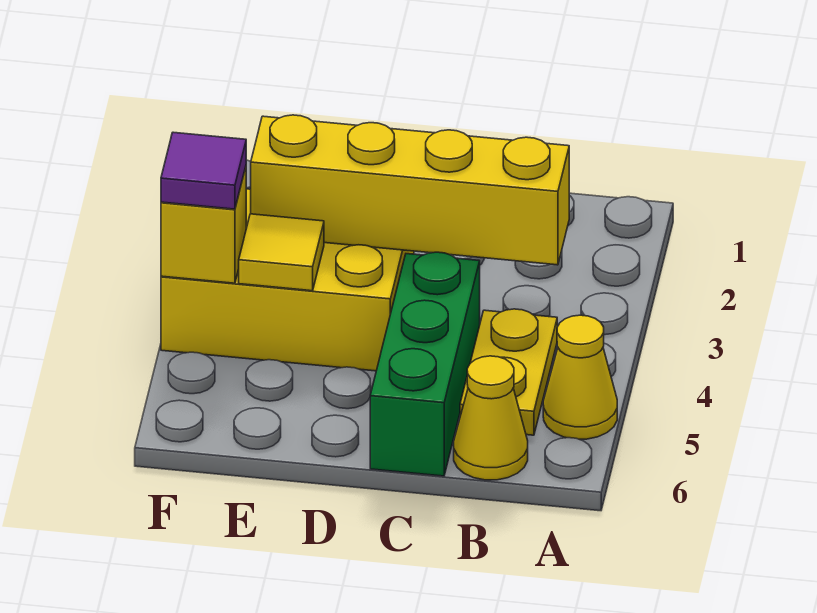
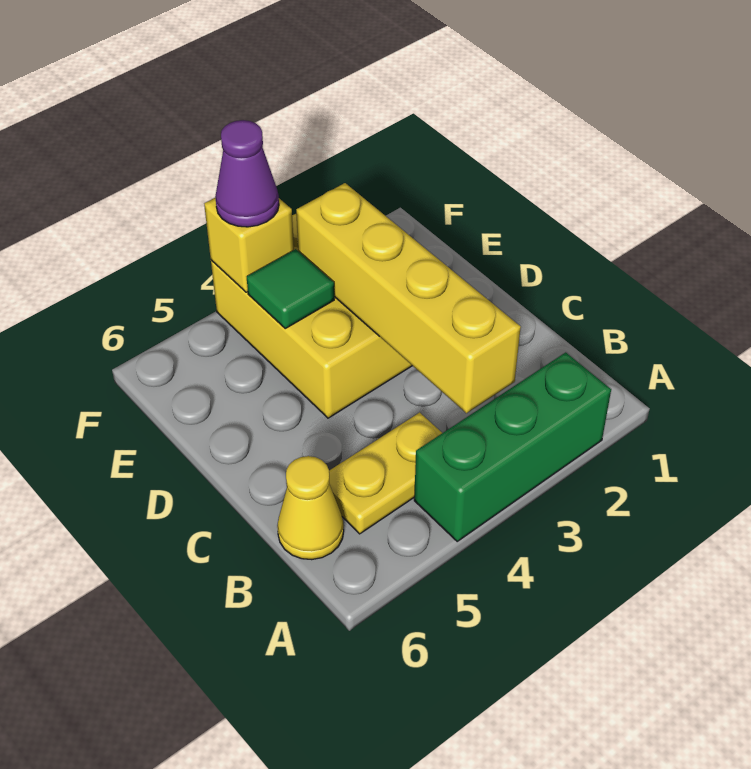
yellow cone A5 level 1 -> none
green brick C4:C6 level 1 -> green brick A2:A4 level 1
yellow tile E4 level 2 -> green tile E4 level 2
purple tile F4 level 3 -> purple cone F4 level 3

